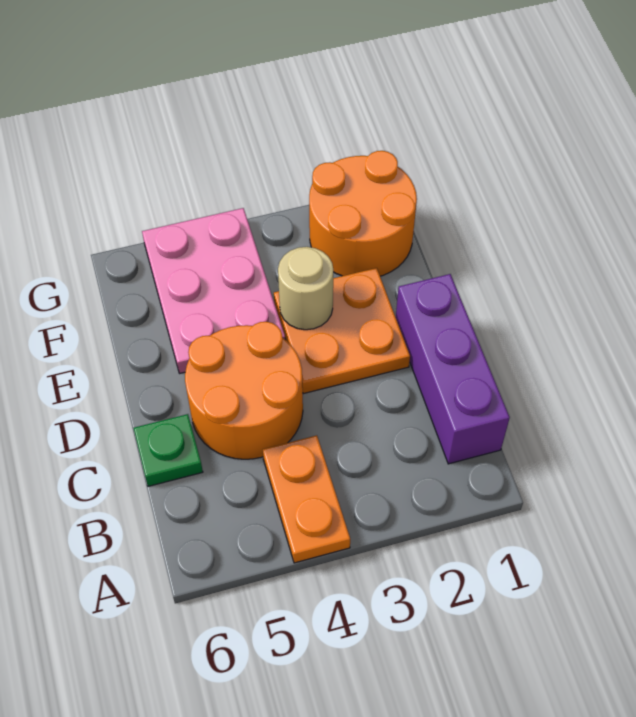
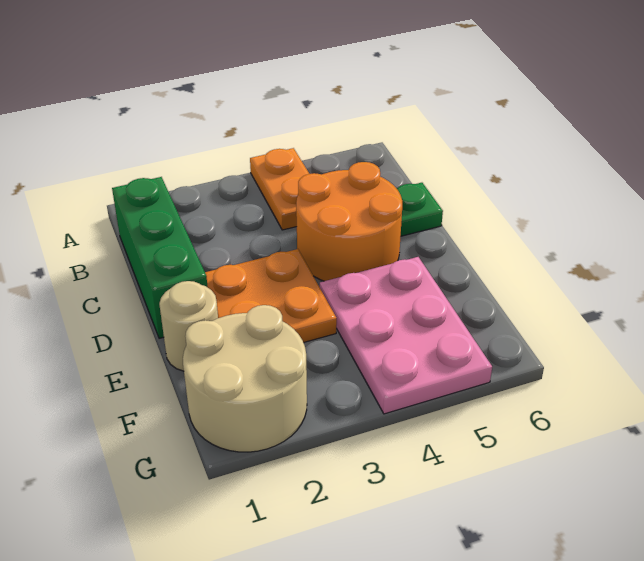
purple brick B1:D1 level 1 -> green brick B1:D1 level 1
tan round brick E3 level 2 -> tan round brick E1 level 1
orange round brick F1:G2 level 1 -> tan round brick F1:G2 level 1

